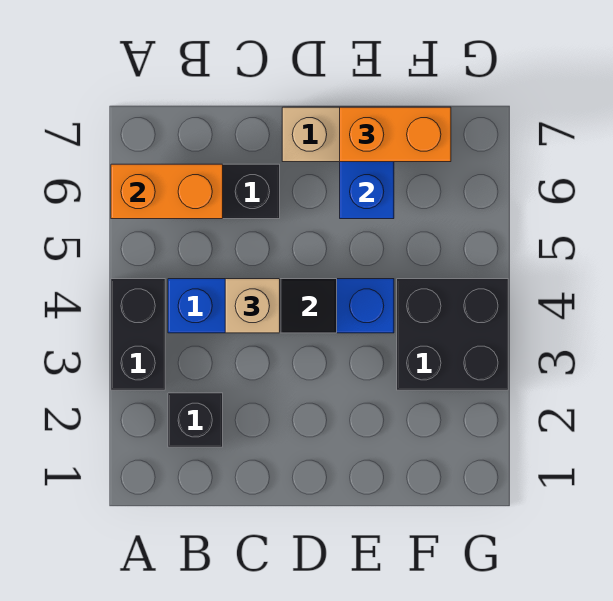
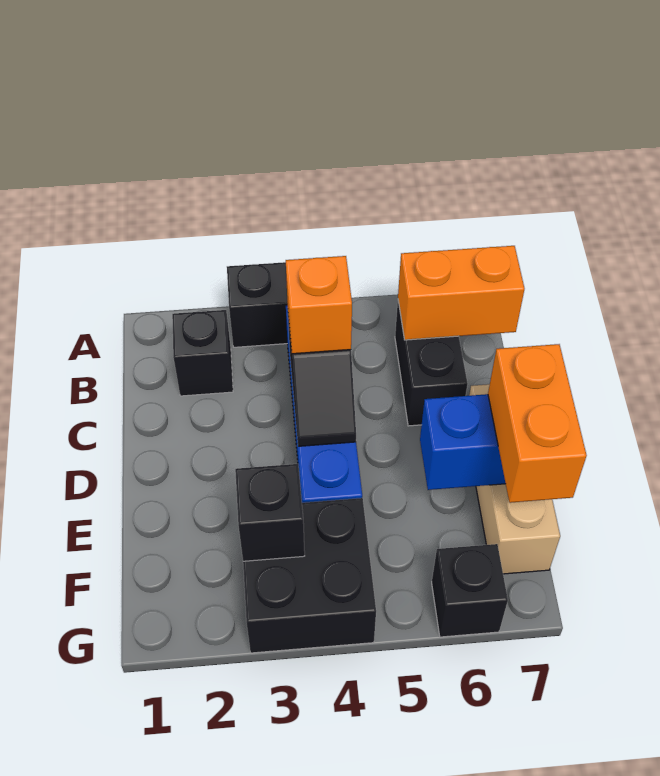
orange brick A6:B6 level 2 -> orange brick B6:B7 level 2
tan brick C4 level 3 -> orange brick C4 level 3
none -> black brick F3 level 2
none -> black brick G6 level 1

